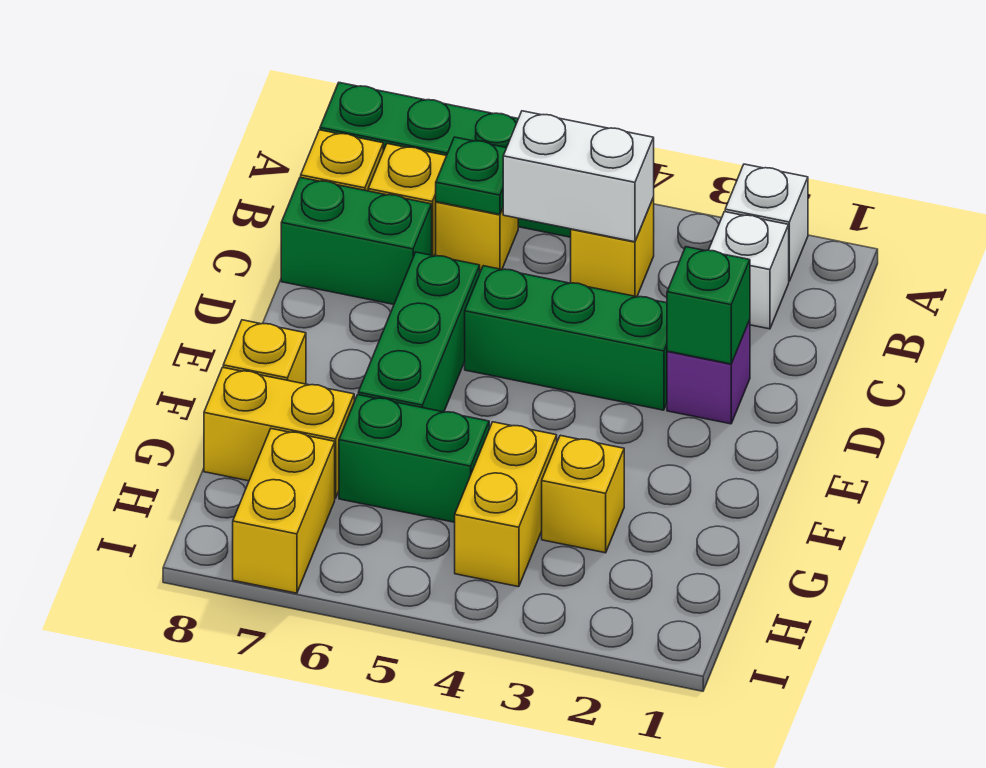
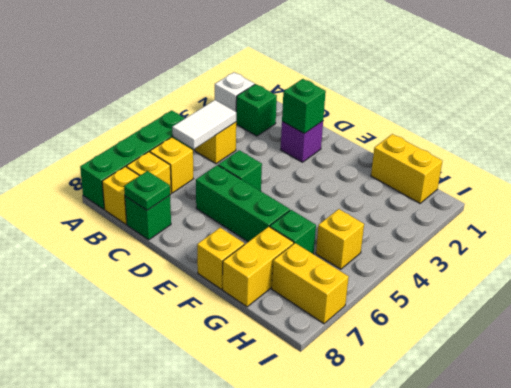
white brick B2 level 1 -> green brick B2 level 1
white brick B4:B5 level 2 -> white tile B4:B5 level 2
green plate B6 level 2 -> green plate C8 level 2
green brick C7:C8 level 1 -> green brick C8 level 1
green brick D3:D5 level 1 -> green brick D5 level 1
yellow brick G3 level 1 -> yellow brick H5 level 1
yellow brick G4:H4 level 1 -> yellow brick G1:H1 level 1
green brick G5:G6 level 1 -> green brick G6 level 1

